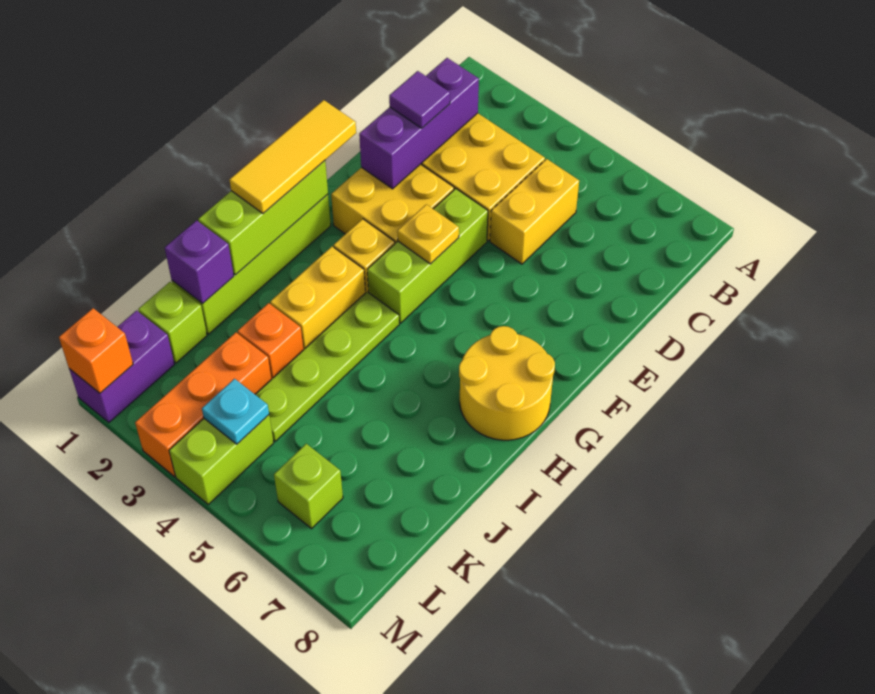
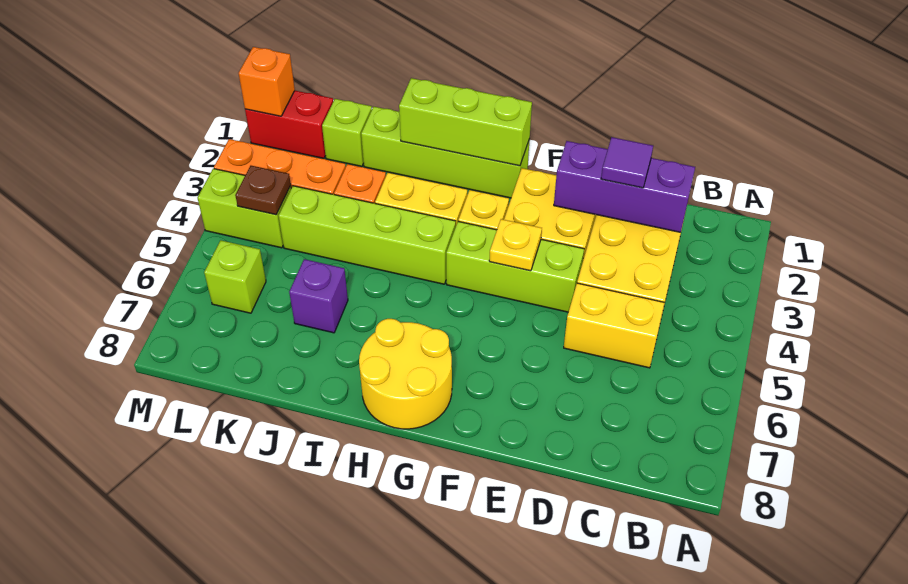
yellow tile F1:H1 level 3 -> none
lime plate H4:K4 level 1 -> lime brick H4:K4 level 1
purple brick J1 level 2 -> purple brick J6 level 1
purple brick L1:M1 level 1 -> red brick L1:M1 level 1
cyan plate L4 level 2 -> brown plate L4 level 2

